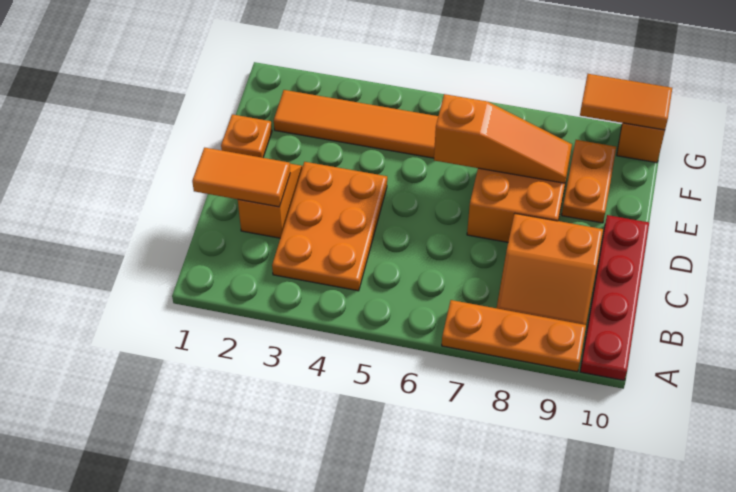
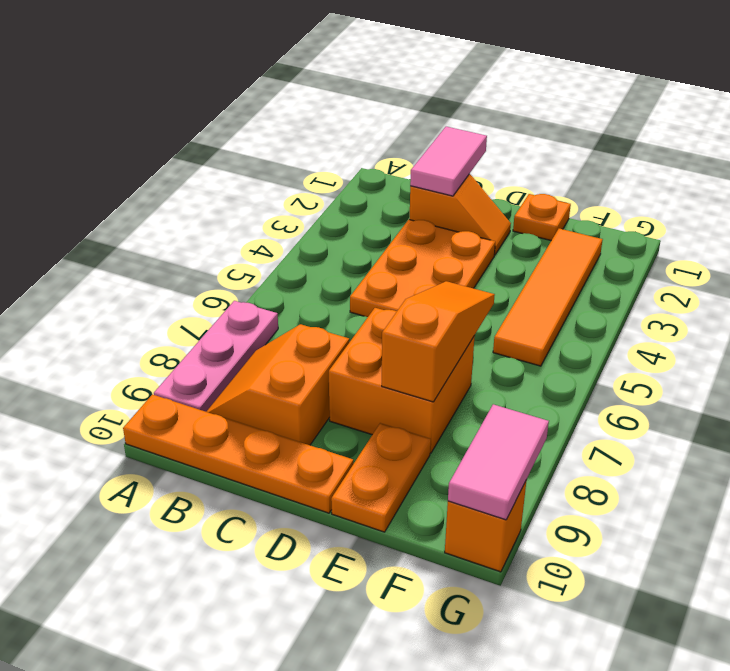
orange plate A7:A9 level 1 -> pink plate A7:A9 level 1
red plate A10:D10 level 1 -> orange plate A10:D10 level 1
orange plate B3:D4 level 1 -> orange plate C3:D5 level 1
orange tile C1:C2 level 2 -> pink tile C1:C2 level 2
orange slope E6:E8 level 2 top 6 -> orange slope E6:E8 level 2 top 8
orange plate E9:F9 level 1 -> orange plate E9:E10 level 1
orange tile G9:G10 level 2 -> pink tile G9:G10 level 2

